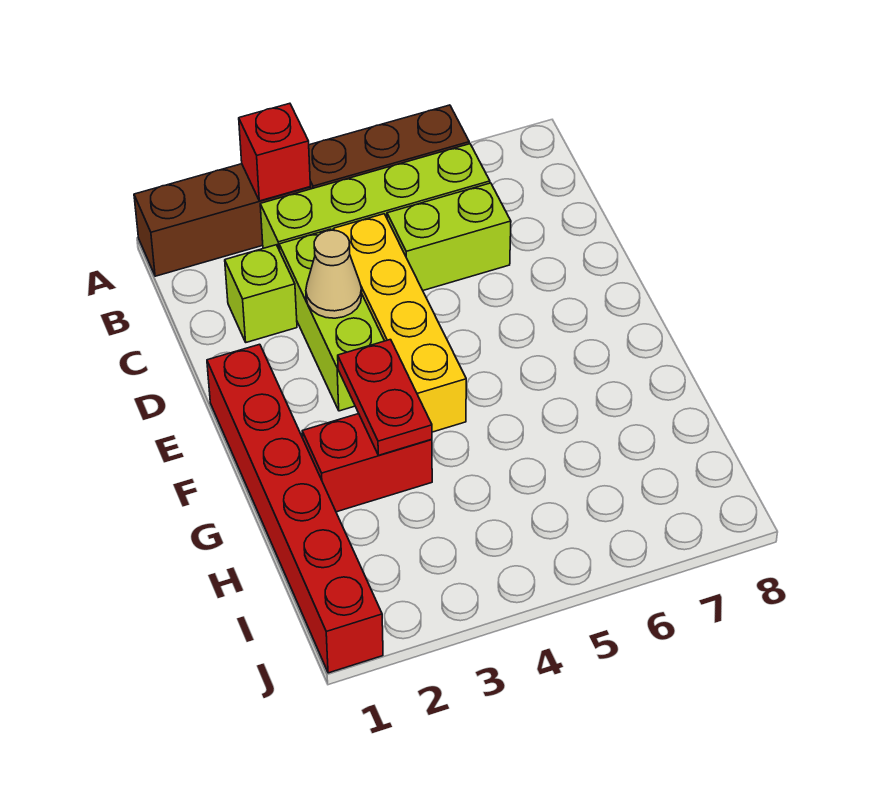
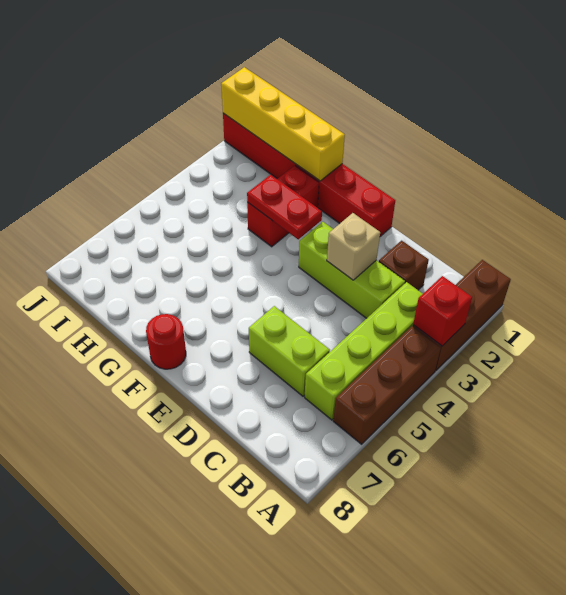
lime brick C2 level 1 -> brown brick C2 level 1
yellow brick C4:F4 level 1 -> yellow brick G1:J1 level 2
lime brick C5:C6 level 1 -> lime brick C6:D6 level 1
tan cone D3 level 2 -> tan brick D3 level 2
none -> red round brick F8 level 1

